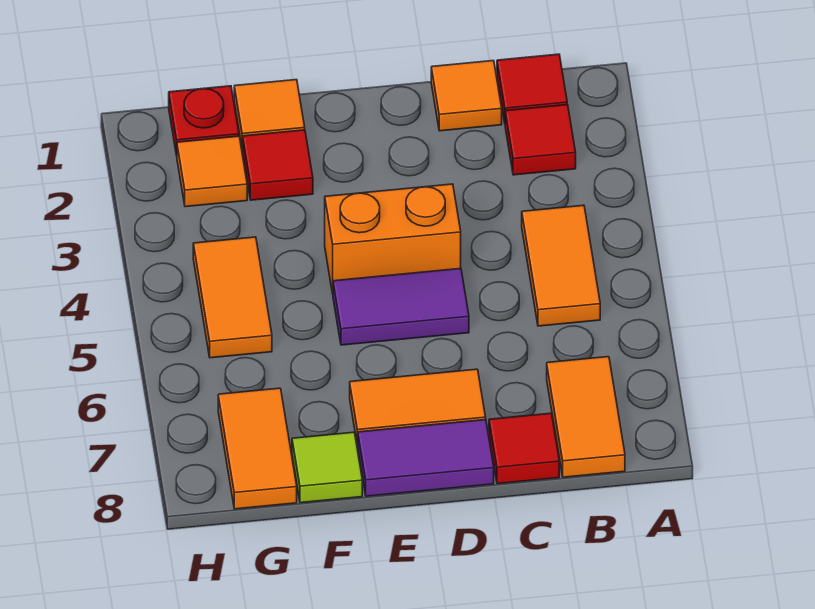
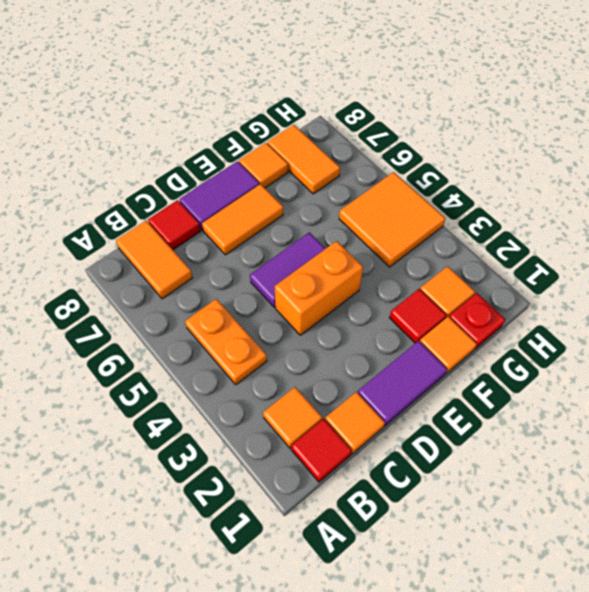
red tile B2 level 1 -> orange tile B2 level 1
orange tile B4:B5 level 1 -> orange plate B4:B5 level 1
none -> purple tile D1:E1 level 1
lime tile F8 level 1 -> orange tile F8 level 1
orange tile G4:G5 level 1 -> orange tile G4:H5 level 1

